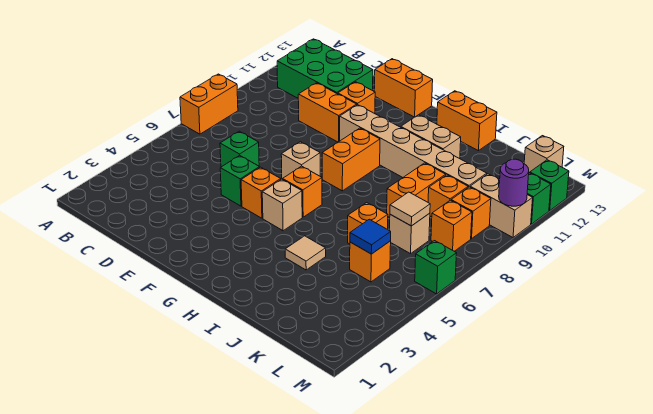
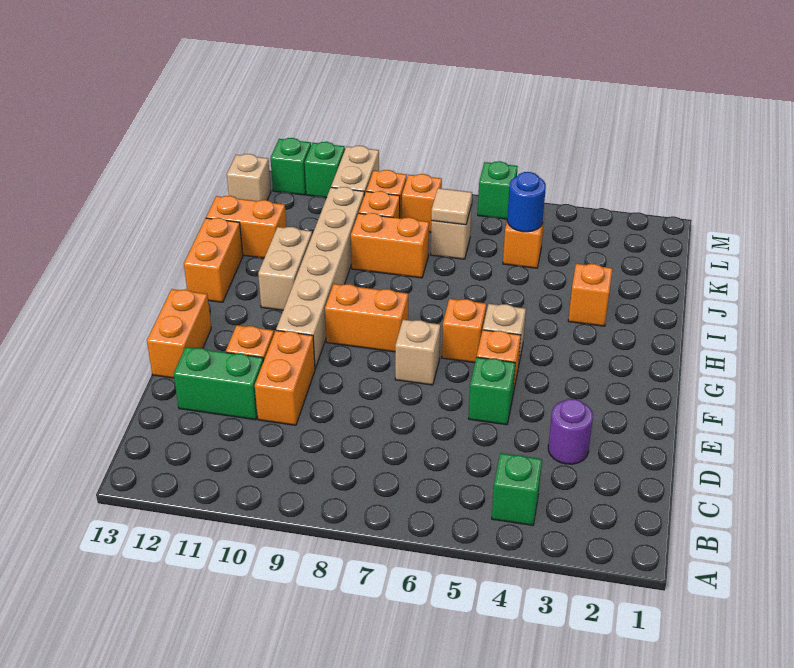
orange brick A7:A8 level 1 -> orange brick J12:J13 level 1
green brick B11:D12 level 1 -> green brick D11:D12 level 1
green brick D6 level 1 -> green brick B4 level 1
tan tile I4 level 1 -> none
orange brick J6 level 1 -> orange brick I3 level 1
blue tile K5 level 2 -> blue round brick K5 level 2
purple round brick M10 level 2 -> purple round brick D3 level 1

